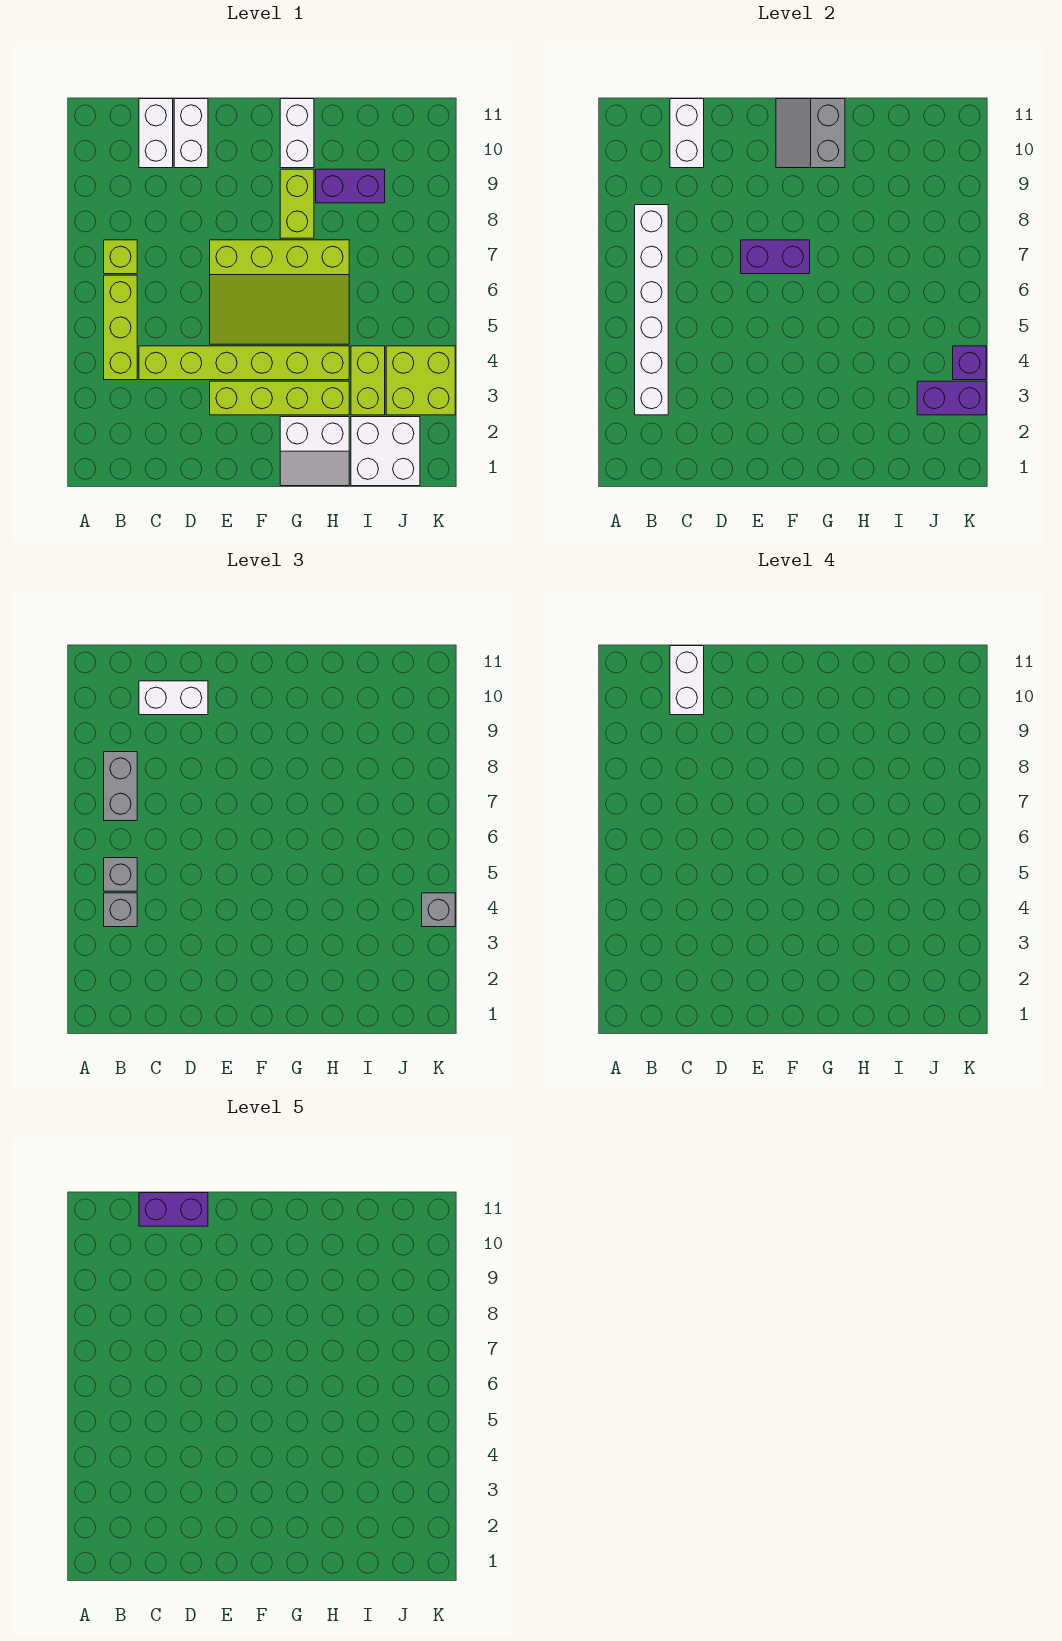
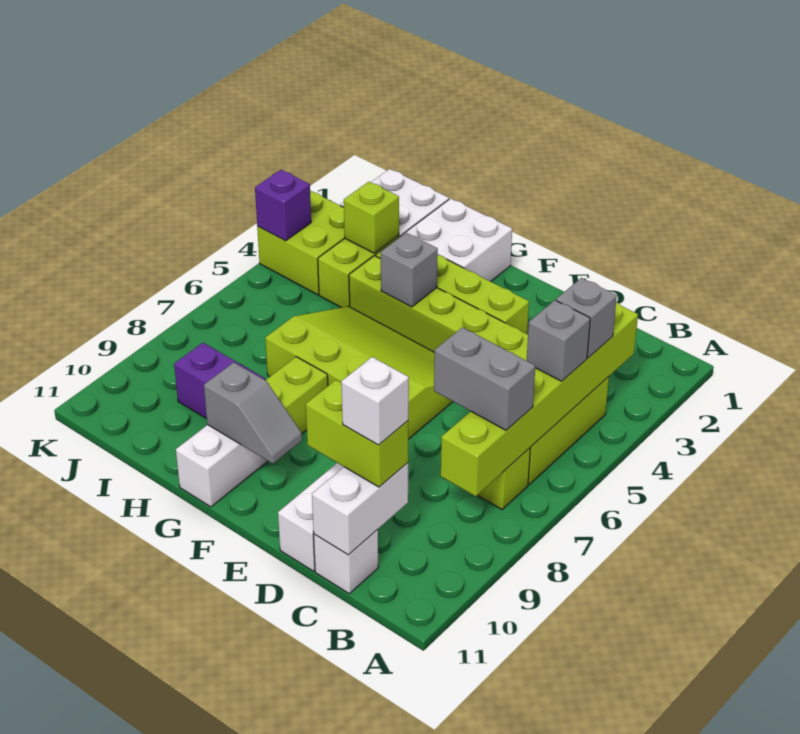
white brick B3:B8 level 2 -> lime brick B3:B8 level 2
grey brick B7:B8 level 3 -> grey brick B7:C7 level 3
white brick C10:C11 level 1 -> white brick C11 level 1
white brick C10:D10 level 3 -> lime brick C10:D10 level 3
white brick C10:C11 level 4 -> white brick C10 level 4
purple brick C11:D11 level 5 -> none
purple brick E7:F7 level 2 -> none
grey slope F10:G11 level 2 top G -> grey slope F10:G10 level 2 top G
white slope G1:H2 level 1 top 2 -> white brick G1:H2 level 1
none -> lime brick I3 level 2
purple brick J3:K3 level 2 -> none
grey brick K4 level 3 -> grey brick G4 level 2

